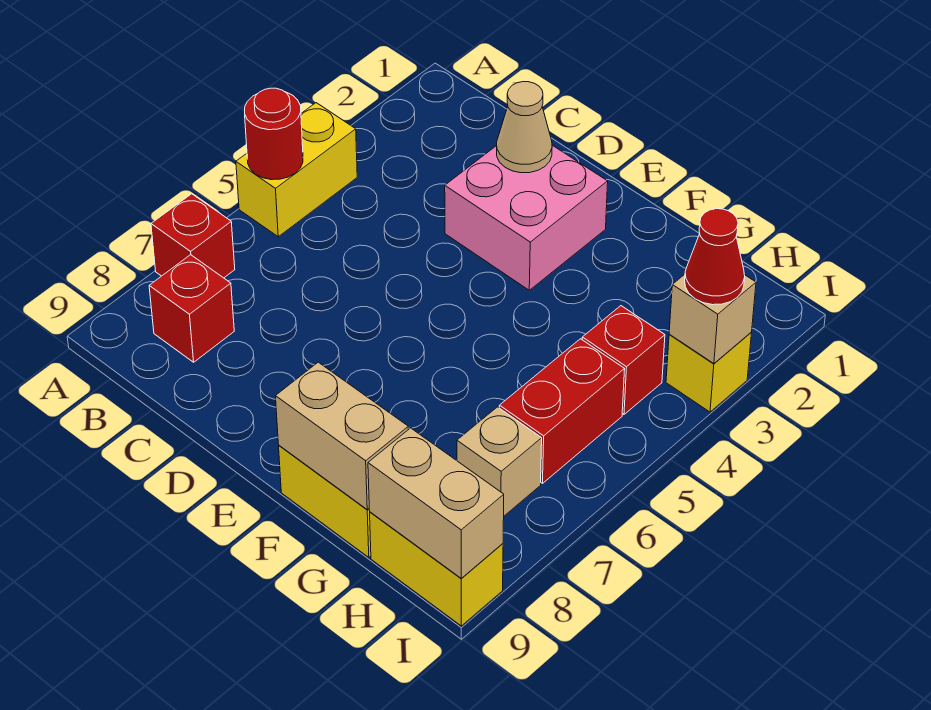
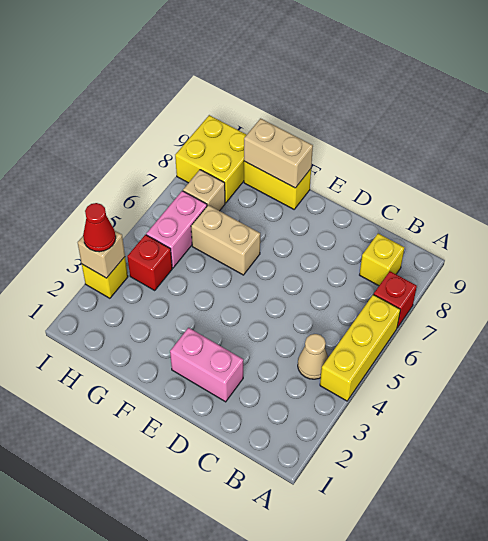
yellow brick A4:A5 level 1 -> yellow brick A4:A6 level 1
red round brick A5 level 2 -> none
red brick B8 level 1 -> yellow brick B8 level 1
pink brick D2:E3 level 1 -> pink brick D2:E2 level 1
tan cone D2 level 2 -> tan cone B4 level 1
red brick H5:H6 level 1 -> pink brick H5:H6 level 1
yellow brick H9:I9 level 1 -> yellow brick H8:I9 level 1
tan brick H9:I9 level 2 -> tan brick F6:G6 level 1

